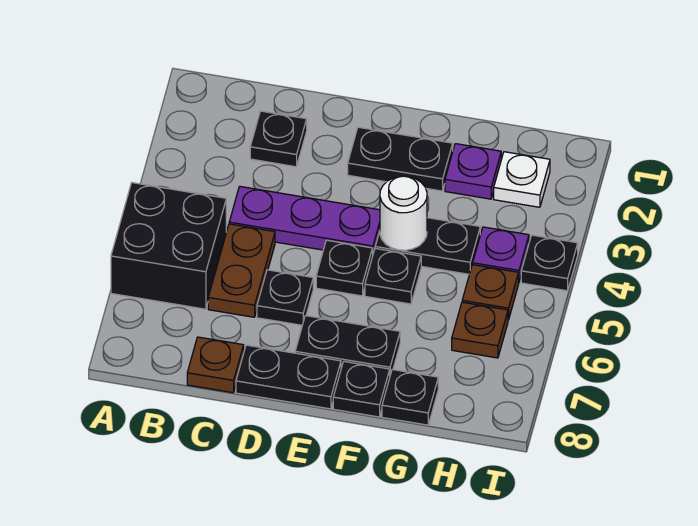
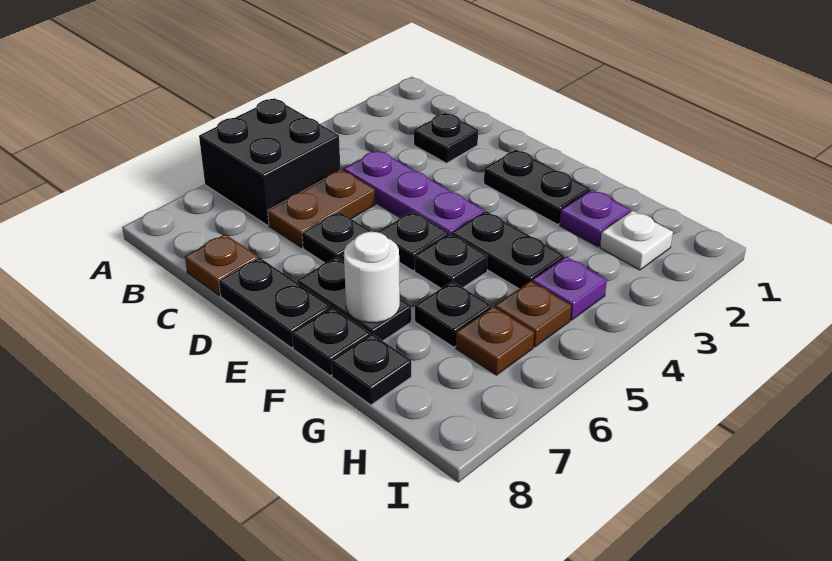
white round brick F4 level 2 -> white round brick F7 level 2
black plate I4 level 1 -> black plate G6 level 1

